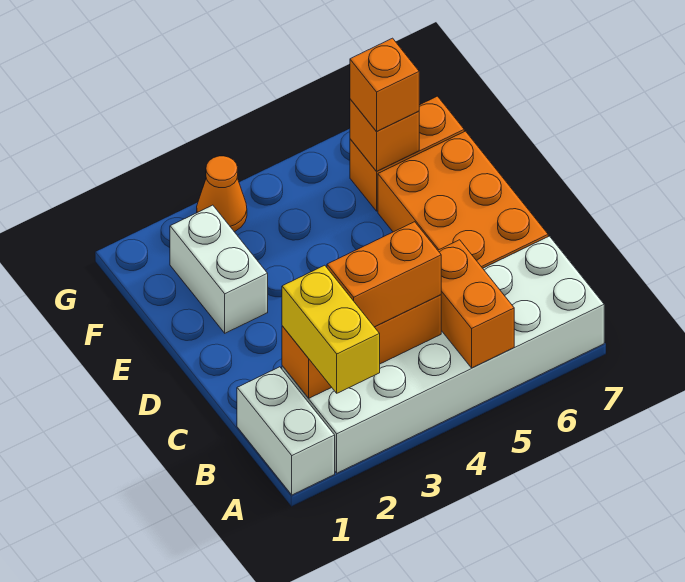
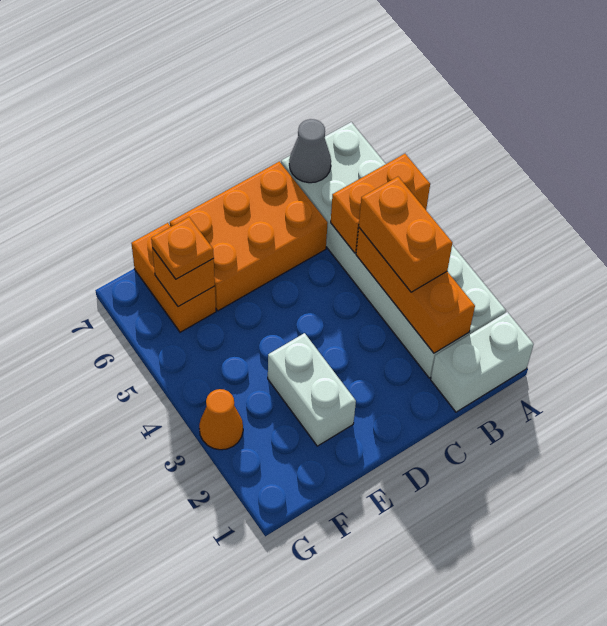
yellow brick A2:B2 level 3 -> none
none -> grey cone B7 level 2
white brick E2:F2 level 1 -> white brick E2:E3 level 1
orange brick F6 level 3 -> orange plate F6 level 3

